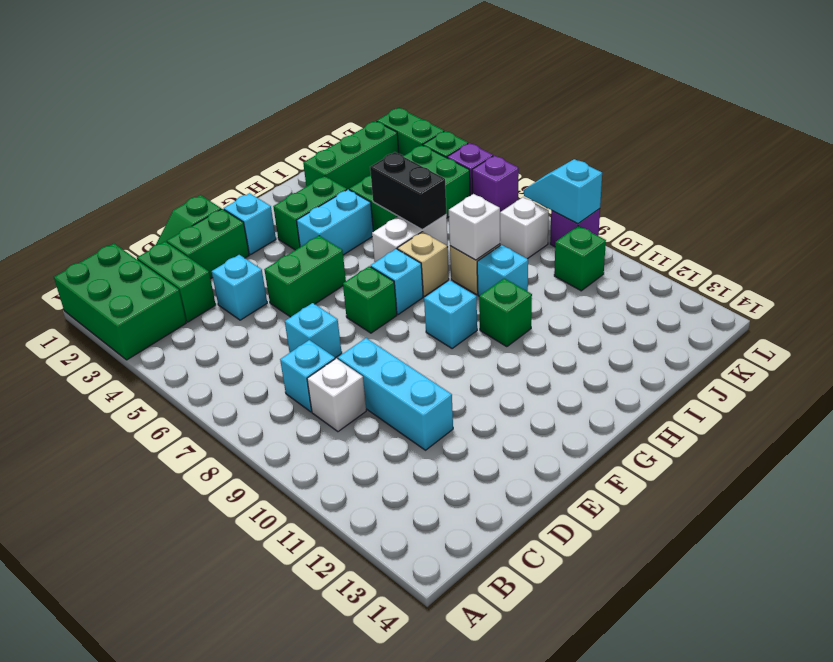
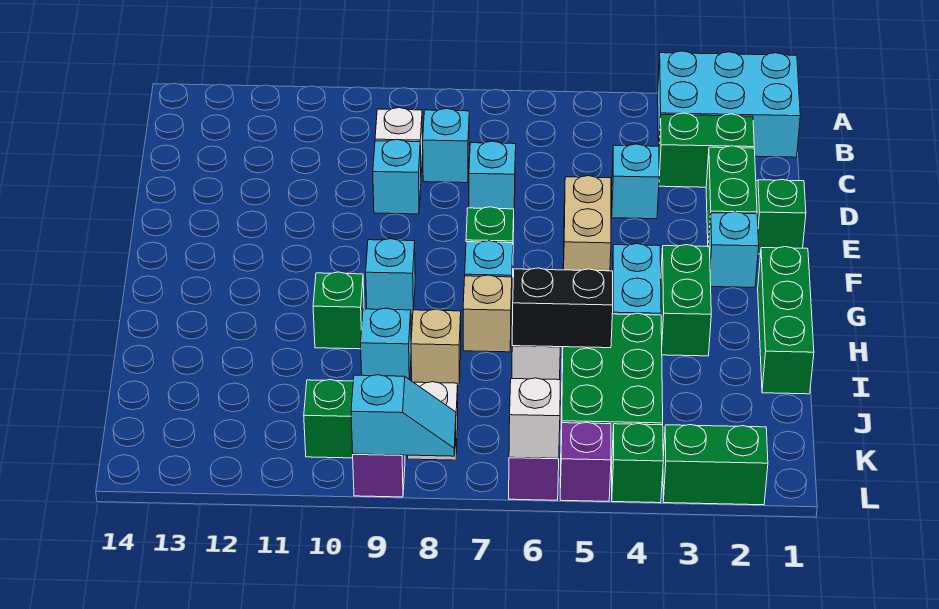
green brick A1:B3 level 1 -> cyan brick A1:B3 level 1
cyan brick D9:D11 level 1 -> cyan brick D9 level 1
green brick E5:F5 level 1 -> tan brick E5:F5 level 1
green brick I2:K2 level 1 -> green brick G1:I1 level 1
white brick I8 level 2 -> white brick L6 level 2

